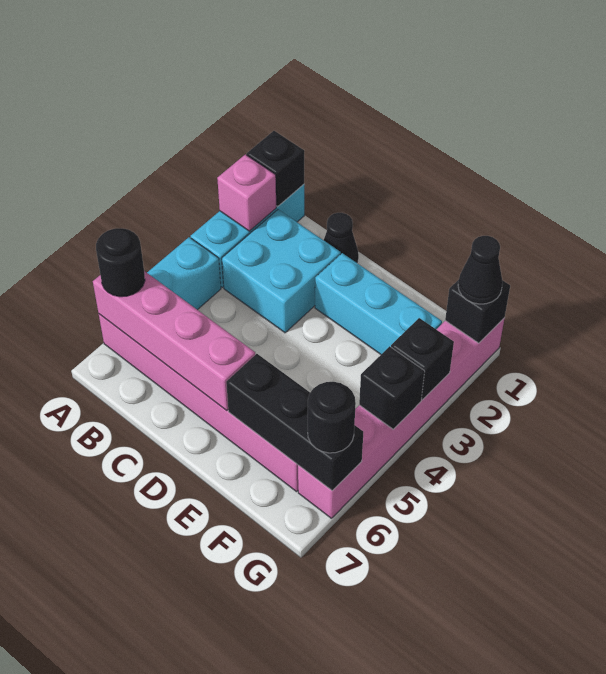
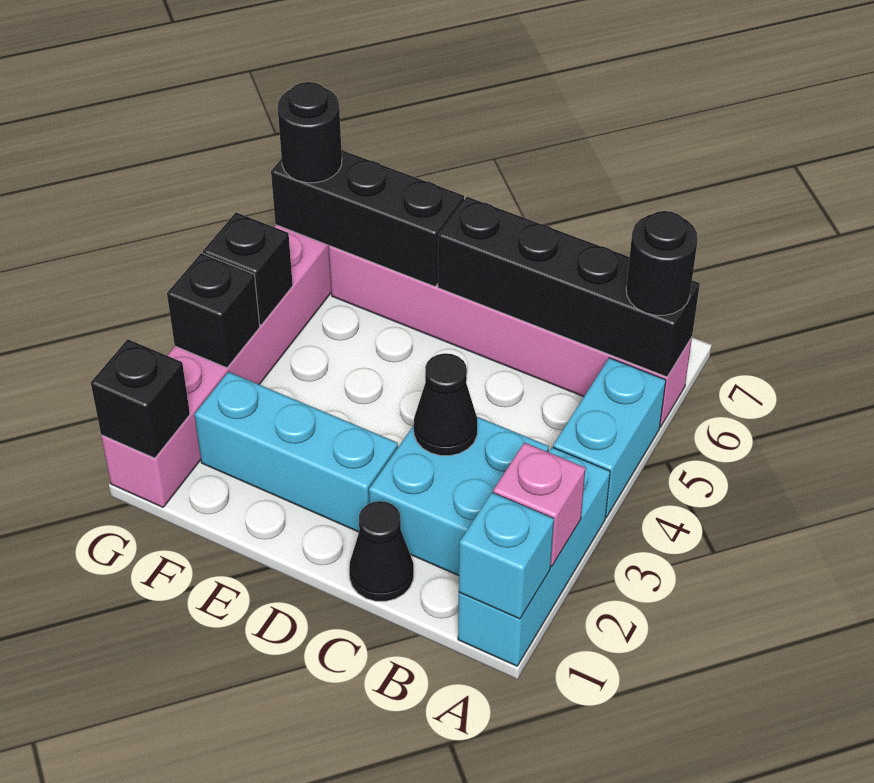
black brick A1 level 2 -> cyan brick A1 level 2
pink brick A6:D6 level 2 -> black brick A6:D6 level 2
black cone G1 level 3 -> black cone C3 level 2

